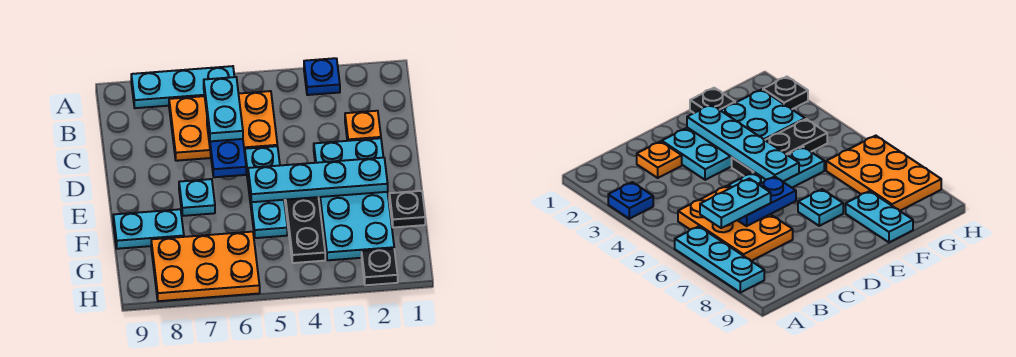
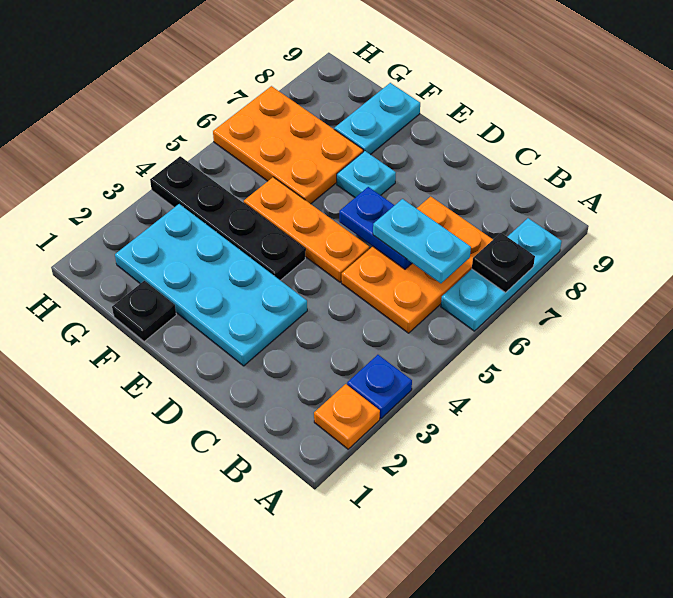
orange plate C2 level 1 -> orange plate A2 level 1
cyan plate D5:F5 level 1 -> orange plate D5:F5 level 1
cyan plate E2:E5 level 2 -> none
black plate E4:G4 level 1 -> black plate E4:H4 level 1
orange plate G6:H8 level 1 -> orange plate F6:H7 level 1
black plate H2 level 1 -> black plate A7 level 2

